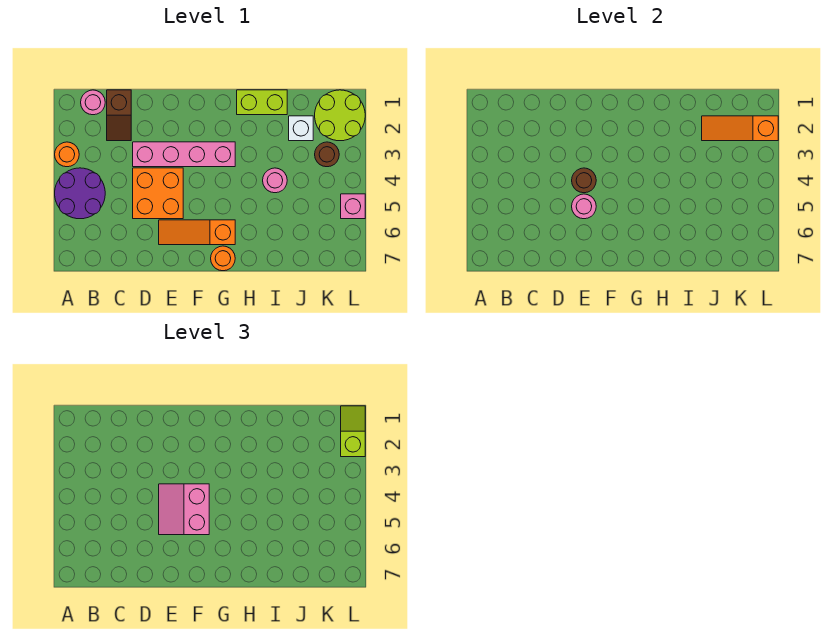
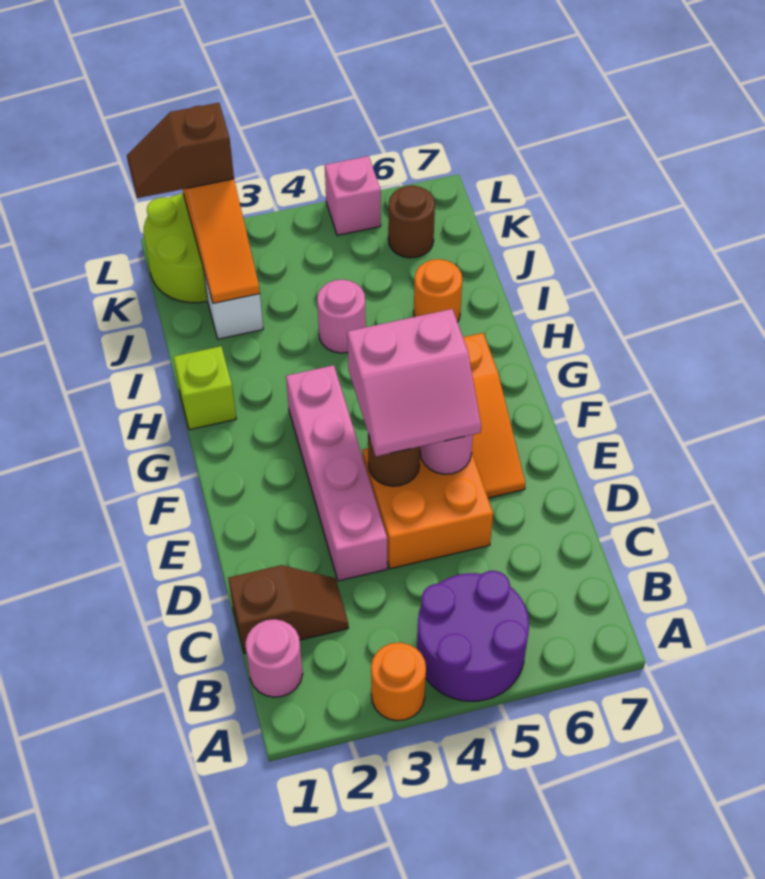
orange round brick G7 level 1 -> orange round brick I6 level 1
lime brick H1:I1 level 1 -> lime brick H1 level 1
brown round brick K3 level 1 -> brown round brick K6 level 1
lime slope L1:L2 level 3 top 2 -> brown slope L1:L2 level 3 top 2

